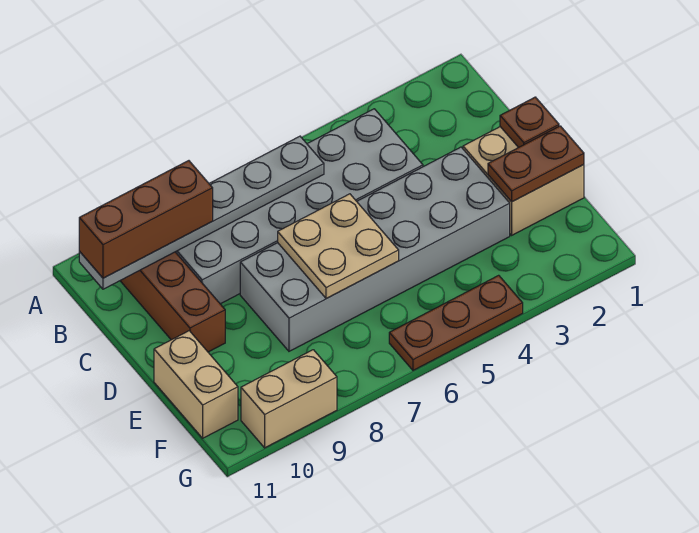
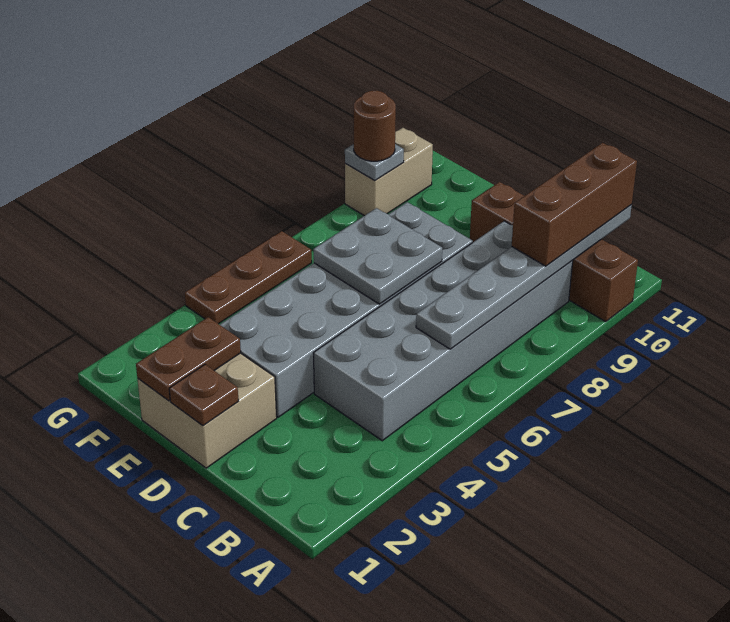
tan plate D6:E7 level 2 -> grey plate D6:E7 level 2
tan brick E11:F11 level 1 -> none
none -> grey plate G9 level 2
none -> brown round brick G9 level 3

